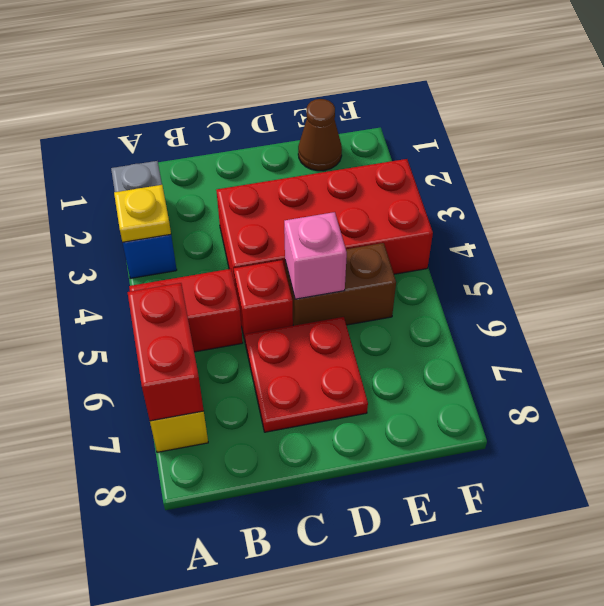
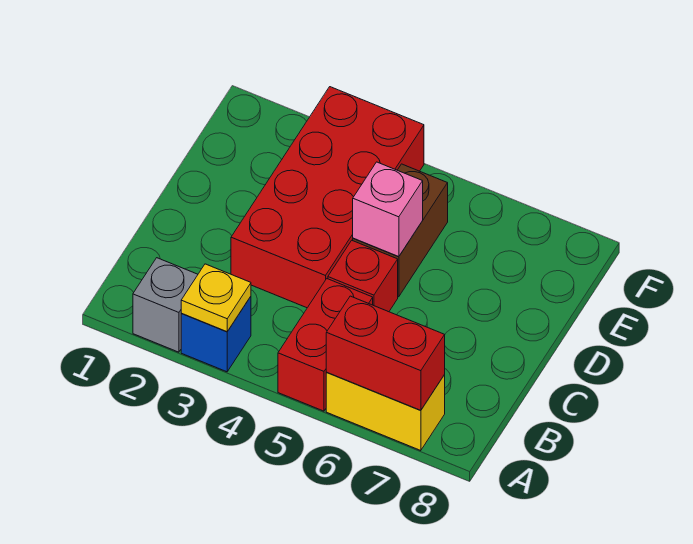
red plate C6:D7 level 1 -> none
brown cone E1 level 1 -> none

